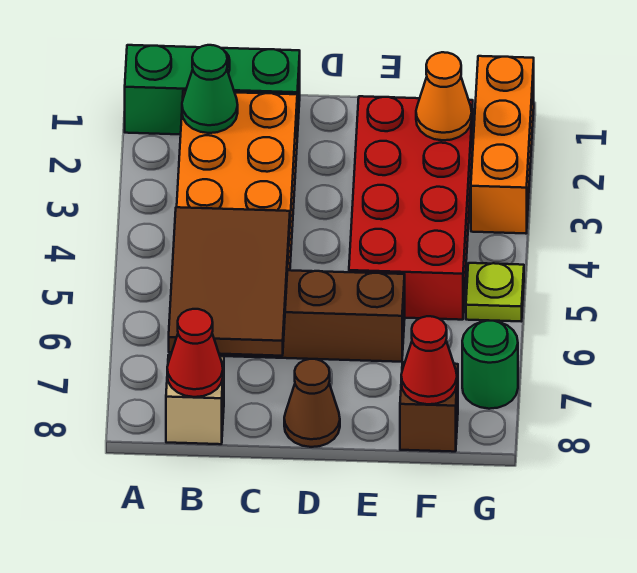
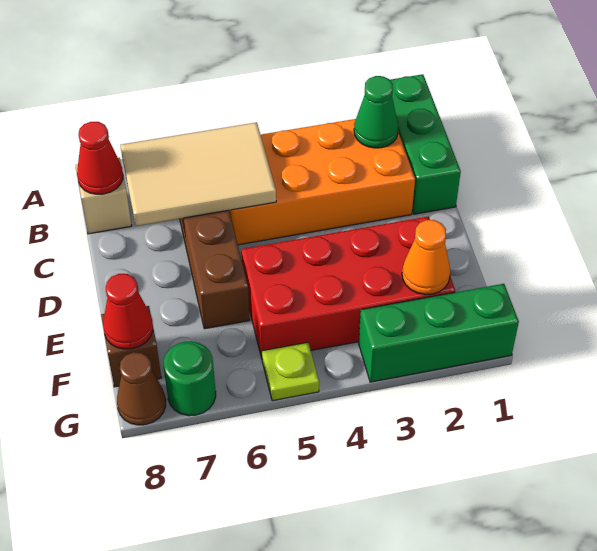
brown tile B5:C7 level 2 -> tan tile B5:C7 level 2
brown cone D8 level 1 -> brown cone G8 level 1
orange brick G1:G3 level 1 -> green brick G1:G3 level 1

